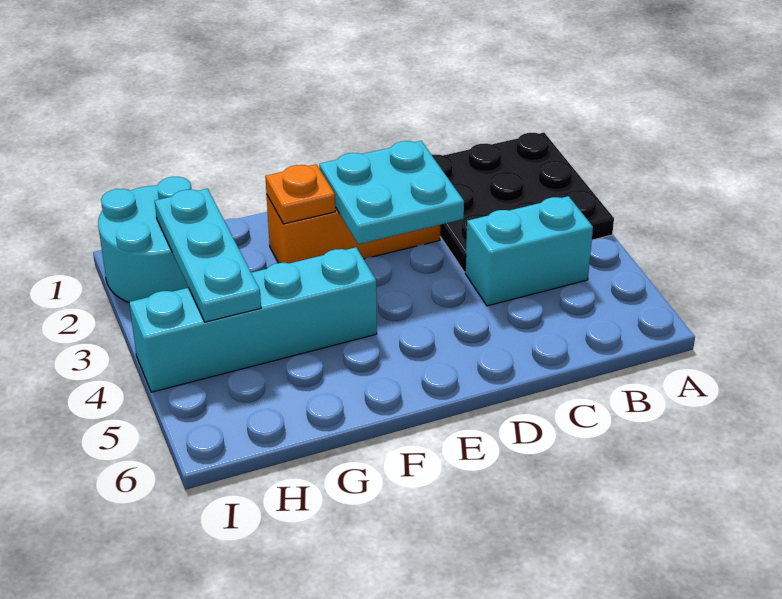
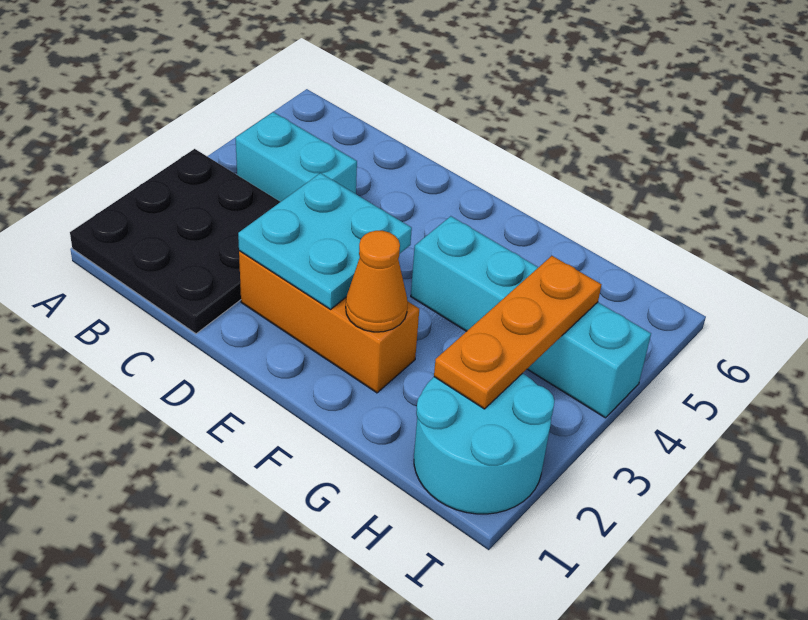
orange plate F2 level 2 -> orange cone F2 level 2
cyan plate H2:H4 level 2 -> orange plate H2:H4 level 2

